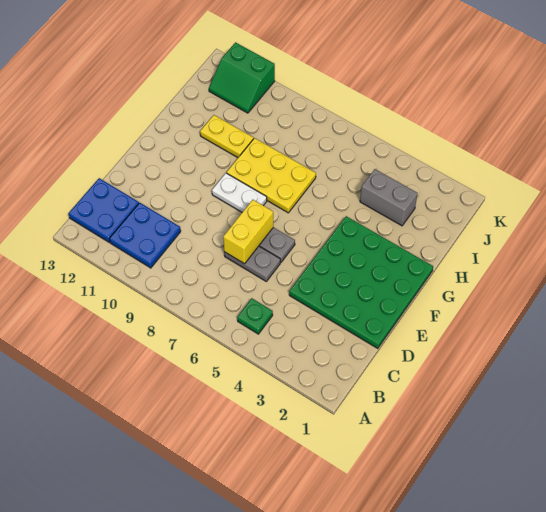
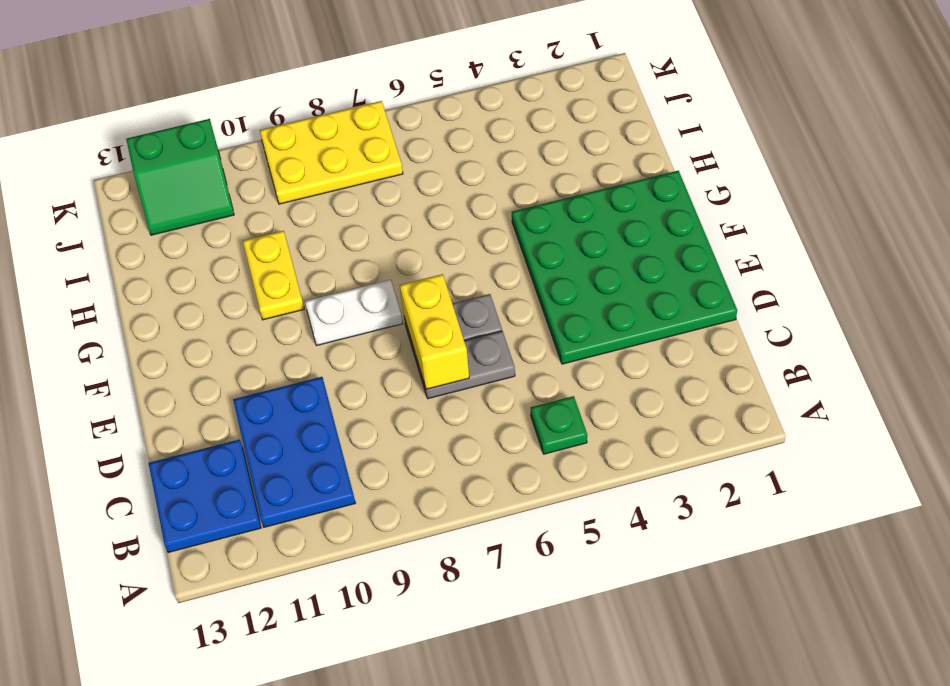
blue plate B10:C11 level 1 -> blue plate B10:D11 level 1
yellow plate G7:H9 level 1 -> yellow plate J7:K9 level 1
yellow plate H10:H11 level 1 -> yellow plate G10:H10 level 1
grey brick I3:I4 level 1 -> none

